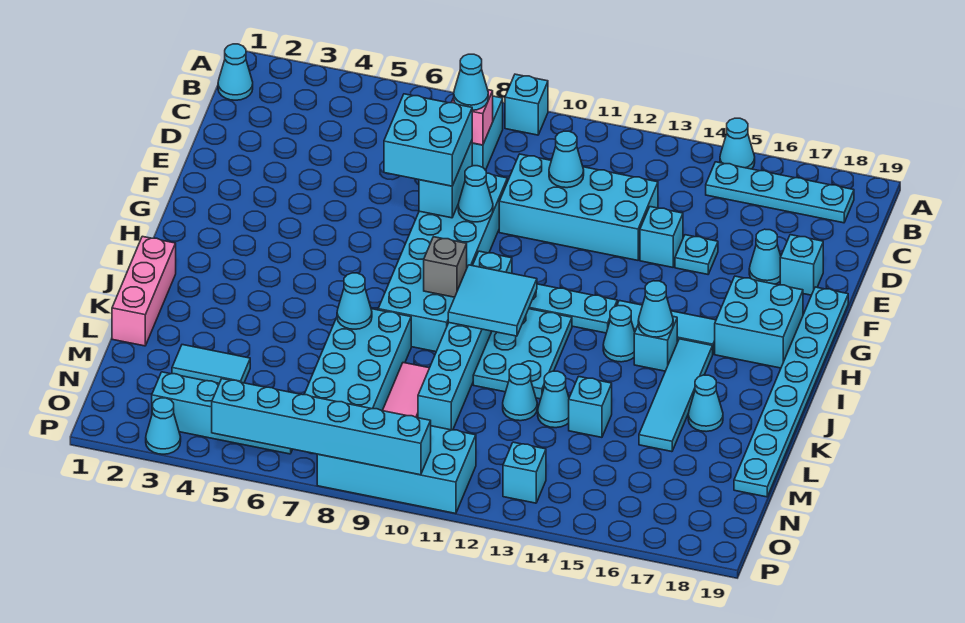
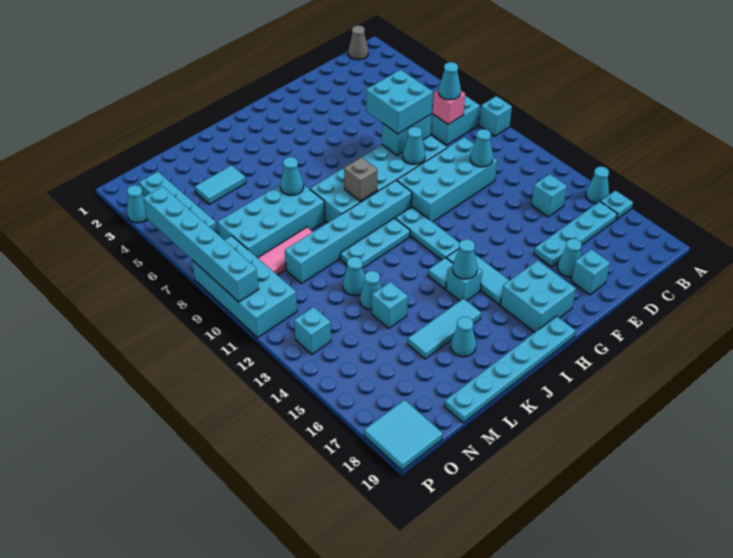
cyan cone B1 level 1 -> grey cone B1 level 1
cyan plate B15:B18 level 1 -> cyan plate B16:E16 level 1
cyan brick D10:E13 level 1 -> cyan brick D10:G11 level 1
cyan brick E14 level 1 -> cyan brick C14 level 1
cyan plate E15 level 1 -> cyan plate A16 level 1
cyan plate F19:M19 level 1 -> cyan plate H19:M19 level 1
cyan tile I10:J11 level 2 -> cyan tile O18:P19 level 1
cyan plate I11:K12 level 1 -> cyan plate I11:K11 level 1
cyan cone I14 level 1 -> cyan tile I14 level 1
cyan tile I16:L16 level 1 -> cyan tile J16:L16 level 1
pink brick J1:L1 level 1 -> none
cyan tile M3:M4 level 1 -> cyan tile L4:M4 level 1

